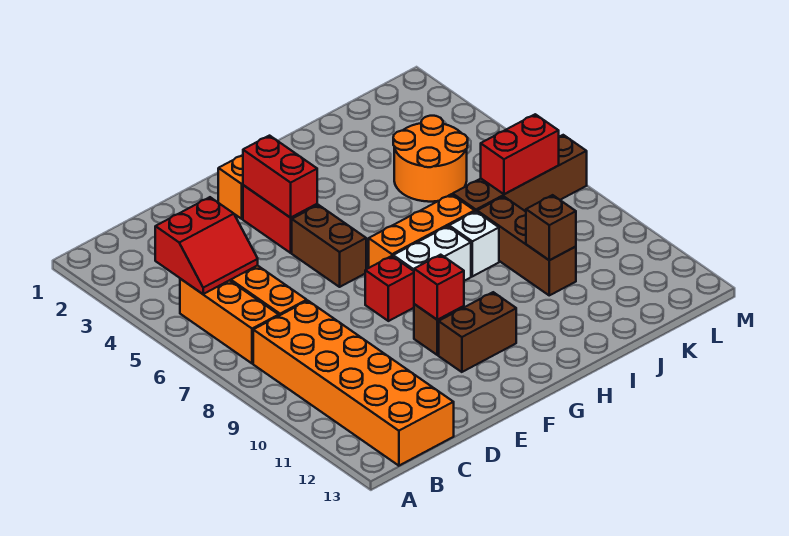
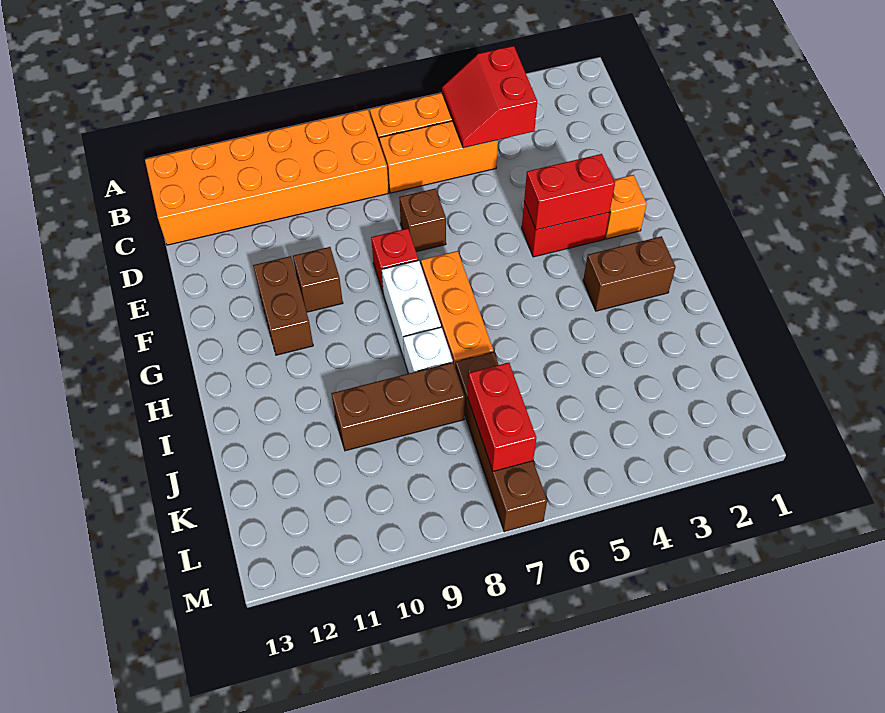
brown brick F5:F6 level 1 -> brown brick H2:H3 level 1
red brick F10 level 2 -> none
orange round brick J4:K5 level 1 -> none
brown brick J10 level 2 -> brown brick E7 level 1

